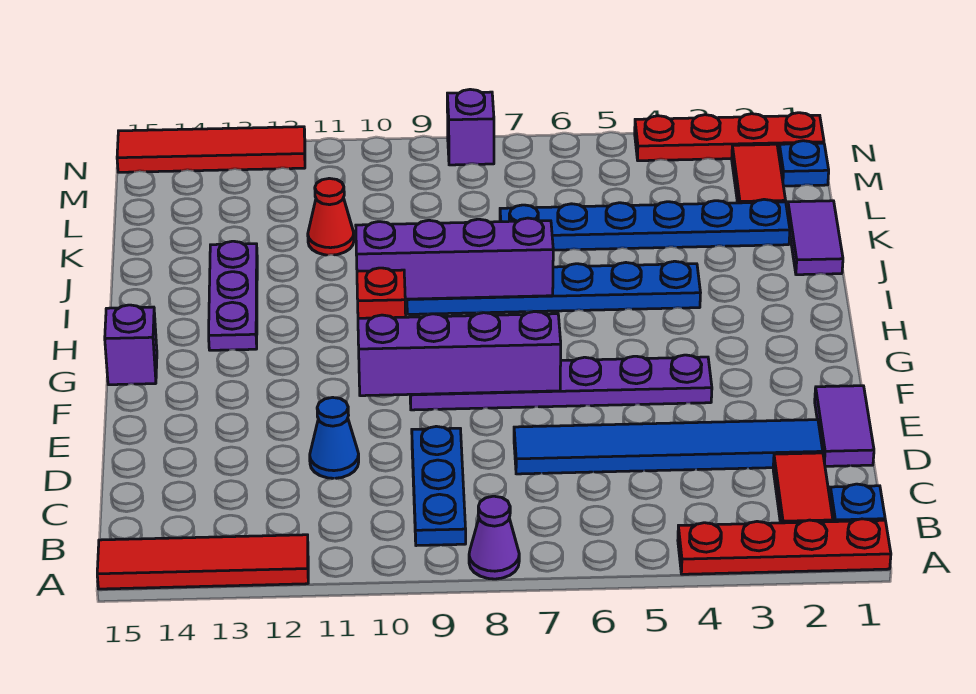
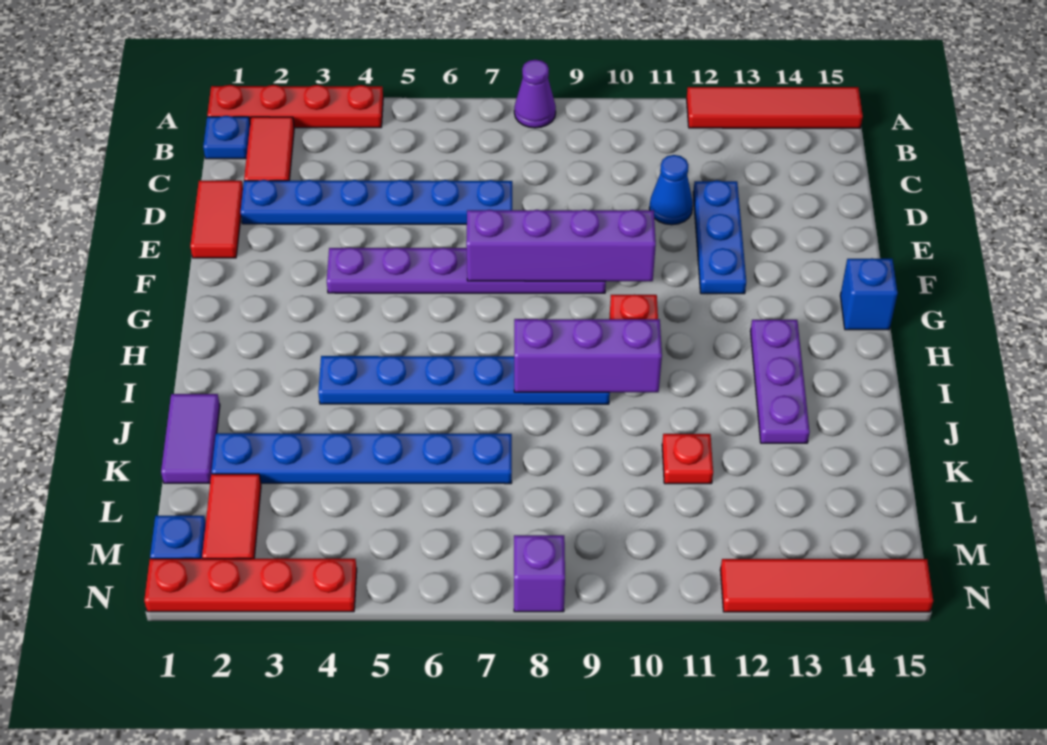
blue plate B9:D9 level 1 -> blue plate D12:F12 level 1
purple tile D1:E1 level 1 -> red tile D1:E1 level 1
blue tile D2:D7 level 1 -> blue plate D2:D7 level 1
purple brick G15 level 1 -> blue brick G15 level 1
purple brick I7:I10 level 2 -> purple brick I8:I10 level 2
red cone K11 level 1 -> red plate K11 level 1

